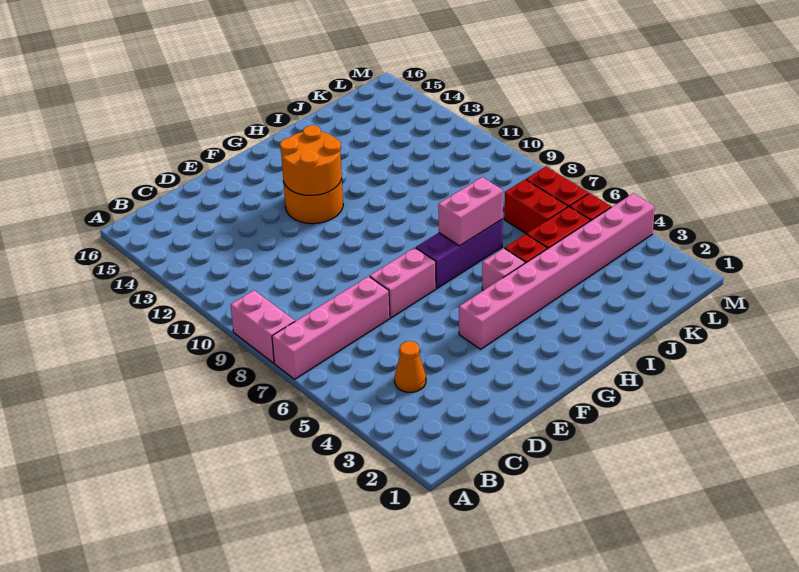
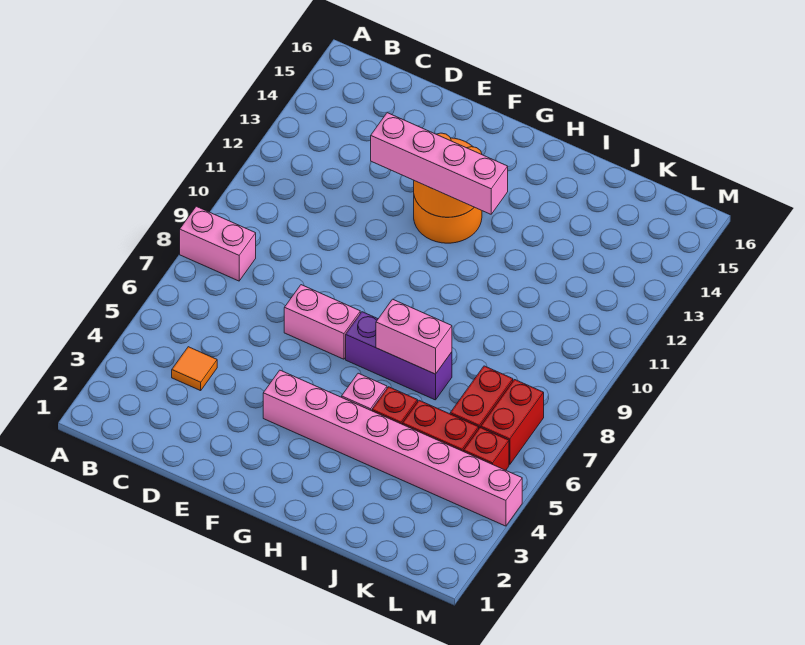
pink brick A7:D7 level 1 -> pink brick E12:H12 level 3
pink brick A8:A9 level 1 -> pink brick A8:B8 level 1
orange cone C4 level 1 -> orange tile C4 level 1

